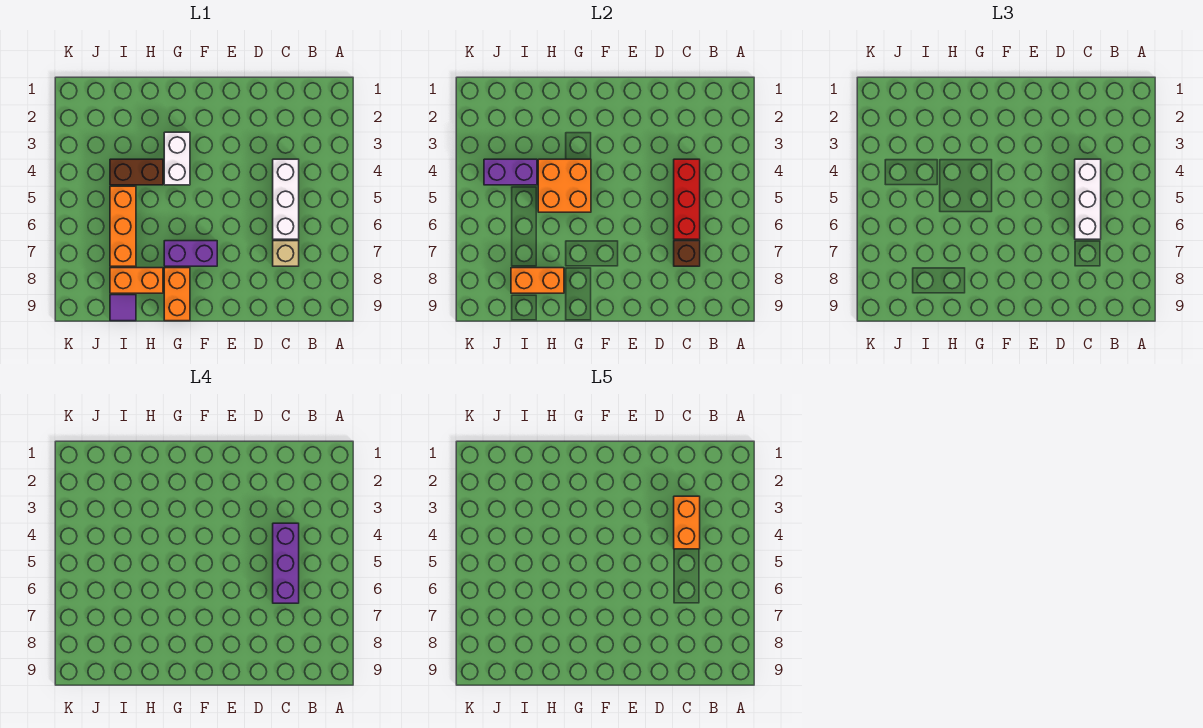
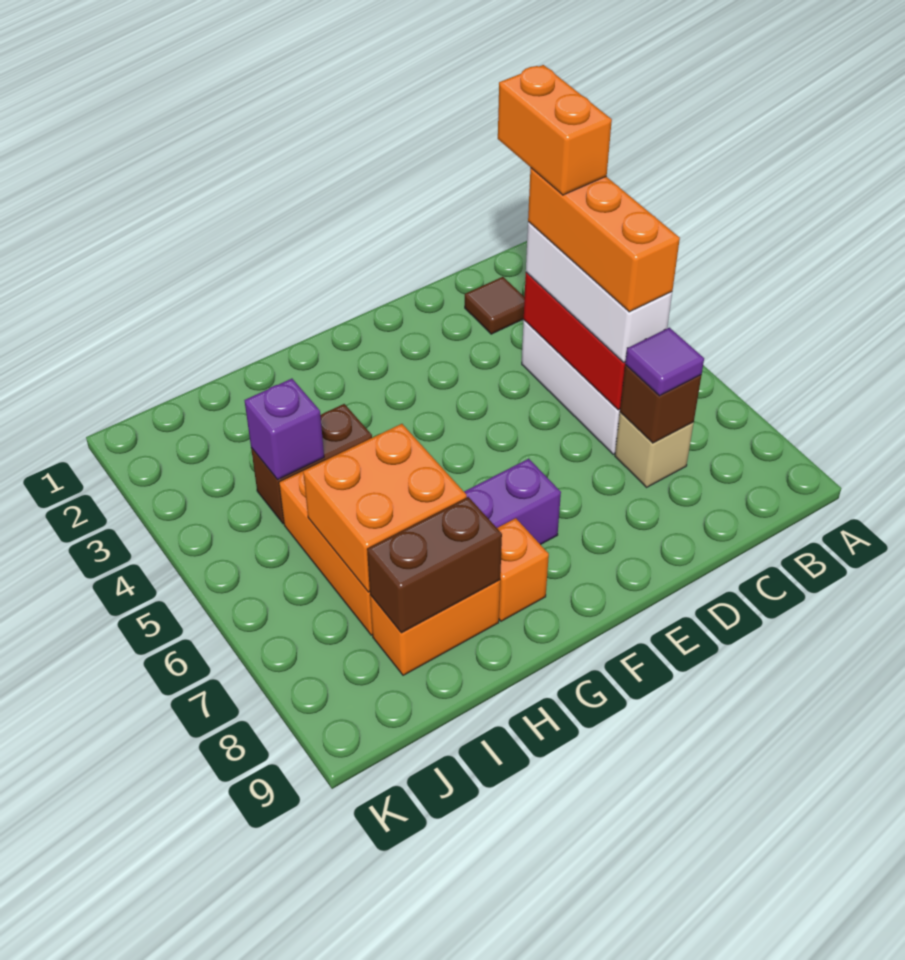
none -> brown tile C2 level 1
purple brick C4:C6 level 4 -> orange brick C4:C6 level 4
white brick G3:G4 level 1 -> none
orange brick G4:H5 level 2 -> orange brick H6:I7 level 2
orange brick G8:G9 level 1 -> orange brick G8 level 1
orange brick H8:I8 level 2 -> brown brick H8:I8 level 2
purple brick I4:J4 level 2 -> purple brick I4 level 2
purple tile I9 level 1 -> purple tile C7 level 3

